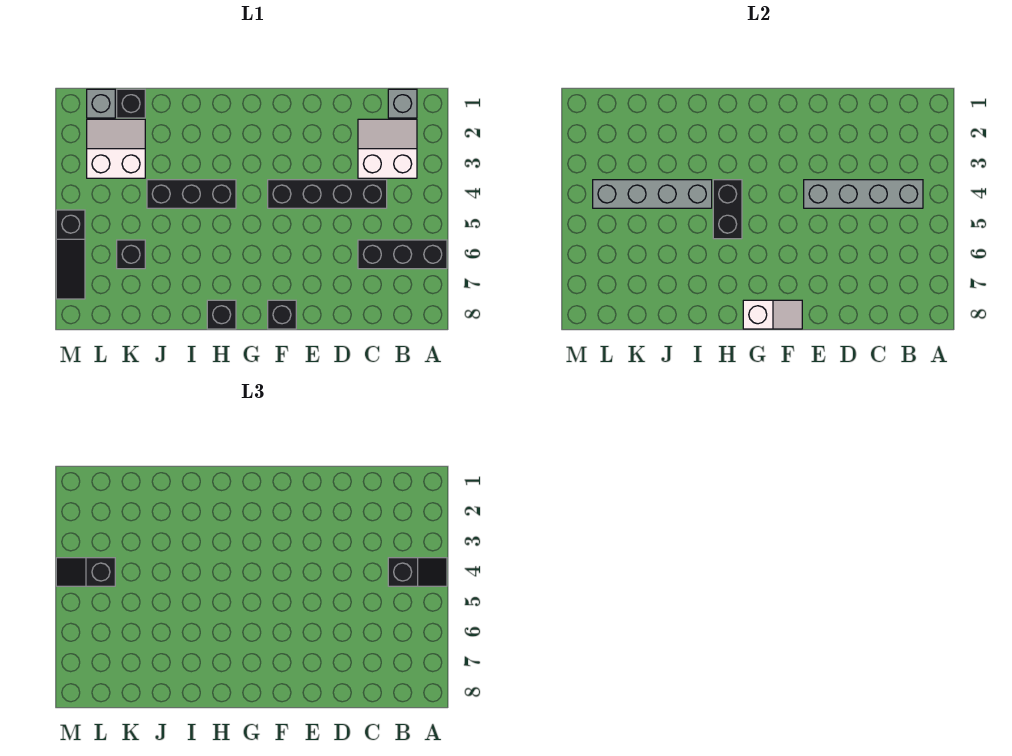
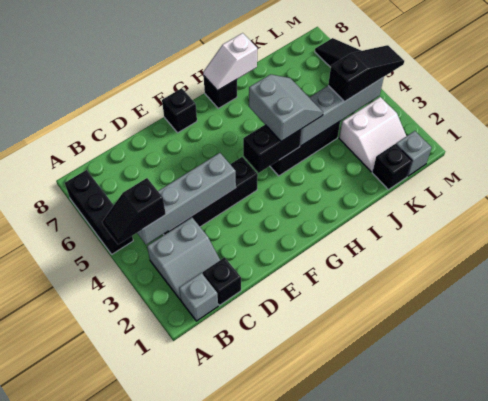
black brick A6:C6 level 1 -> black brick A5:A7 level 1
white slope B2:C3 level 1 top 3 -> grey slope B2:C3 level 1 top 3
white slope F8:G8 level 2 top G -> white slope H8:I8 level 2 top I
black brick H4:H5 level 2 -> black brick G4:H4 level 2
none -> grey slope H4:I5 level 3 top H
black brick K6 level 1 -> black brick C1 level 1
black slope L4:M4 level 3 top L -> black slope K4:M4 level 3 top K

